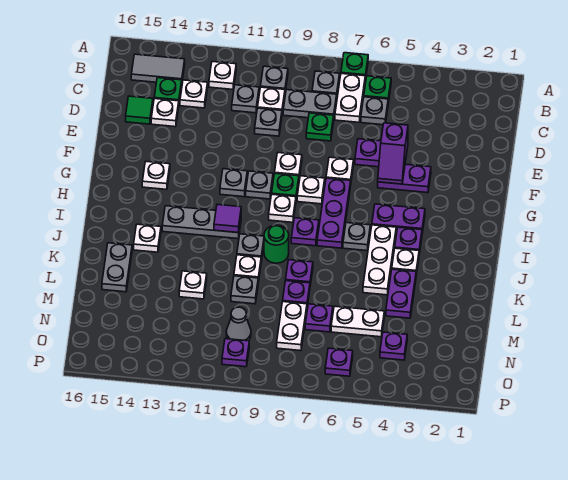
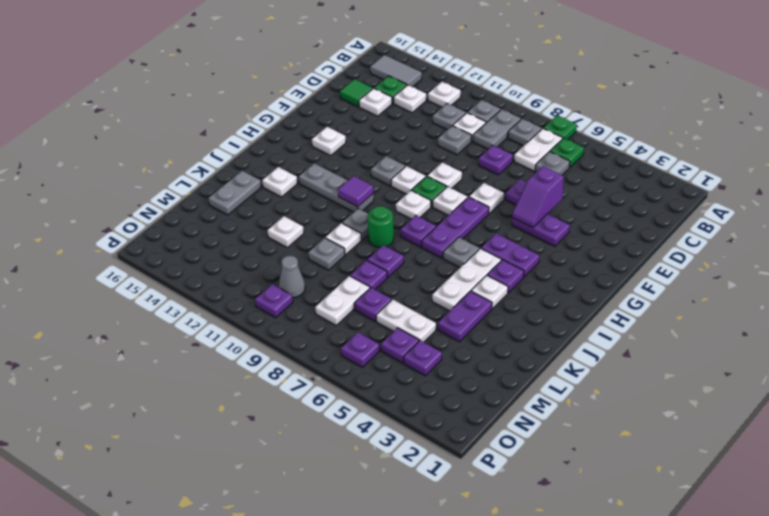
grey plate C8:C9 level 1 -> grey plate B9:C9 level 1
green plate D8 level 1 -> purple plate D8 level 1
grey plate G10 level 1 -> white plate G10 level 1
none -> purple plate N5 level 1

